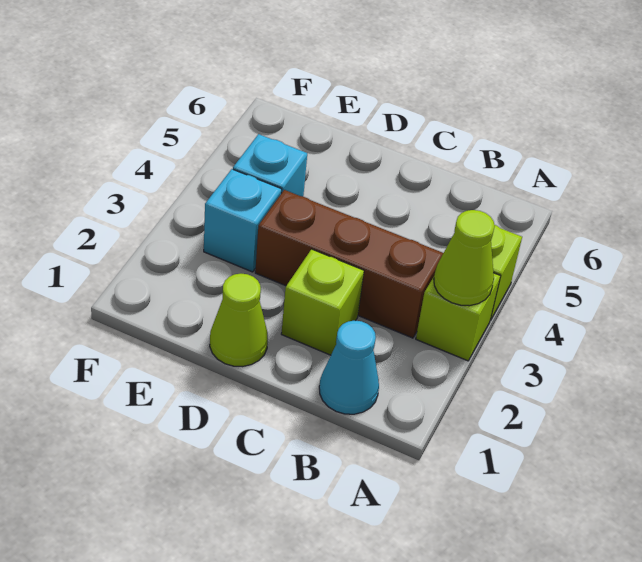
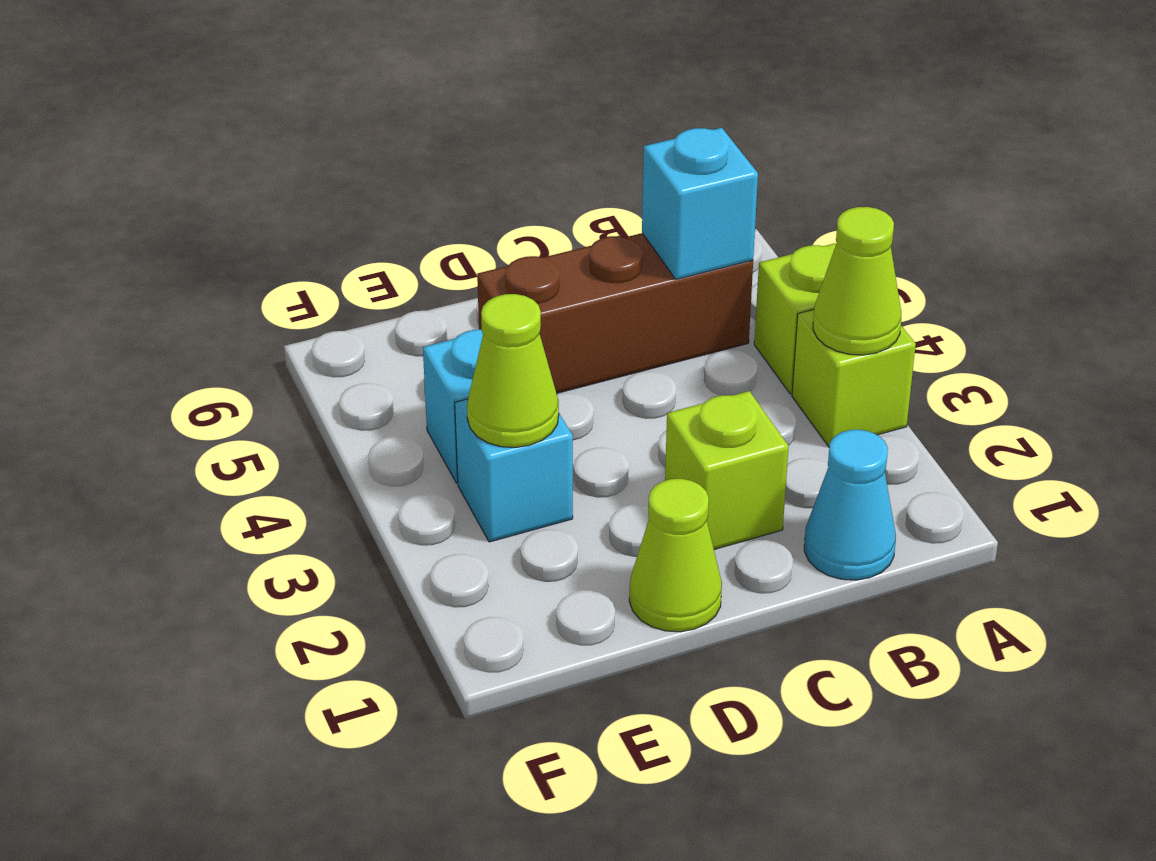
brown brick B3:D3 level 1 -> brown brick B5:D5 level 1
none -> cyan brick B5 level 2
none -> lime cone E3 level 2

